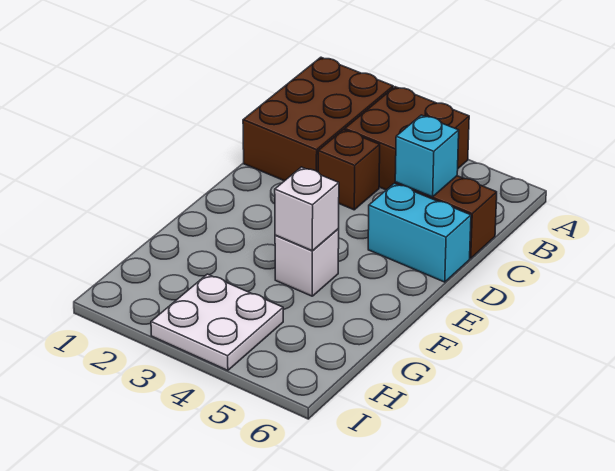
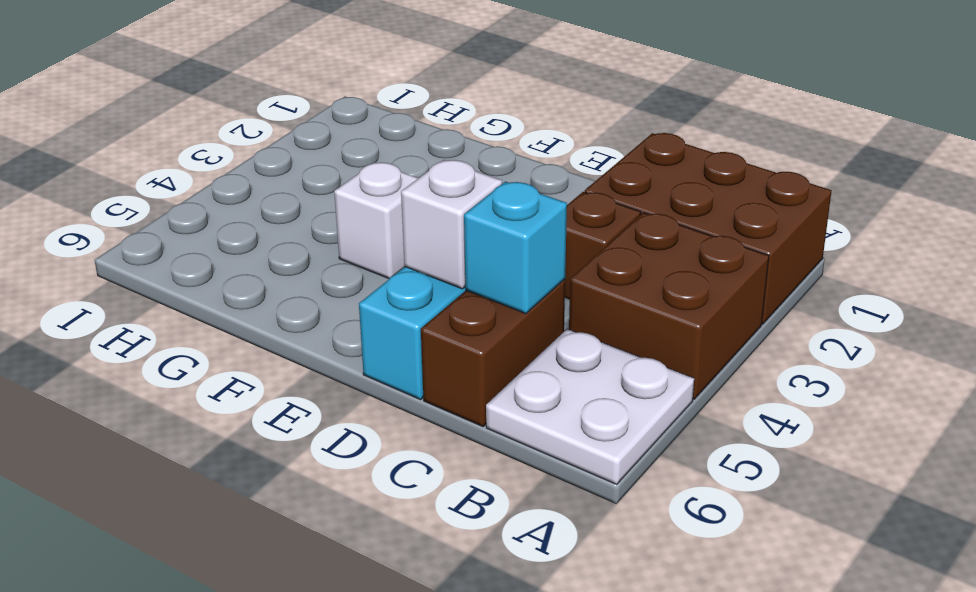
white brick F4 level 2 -> white brick D5 level 2
white plate H3:I4 level 1 -> white plate A5:B6 level 1

